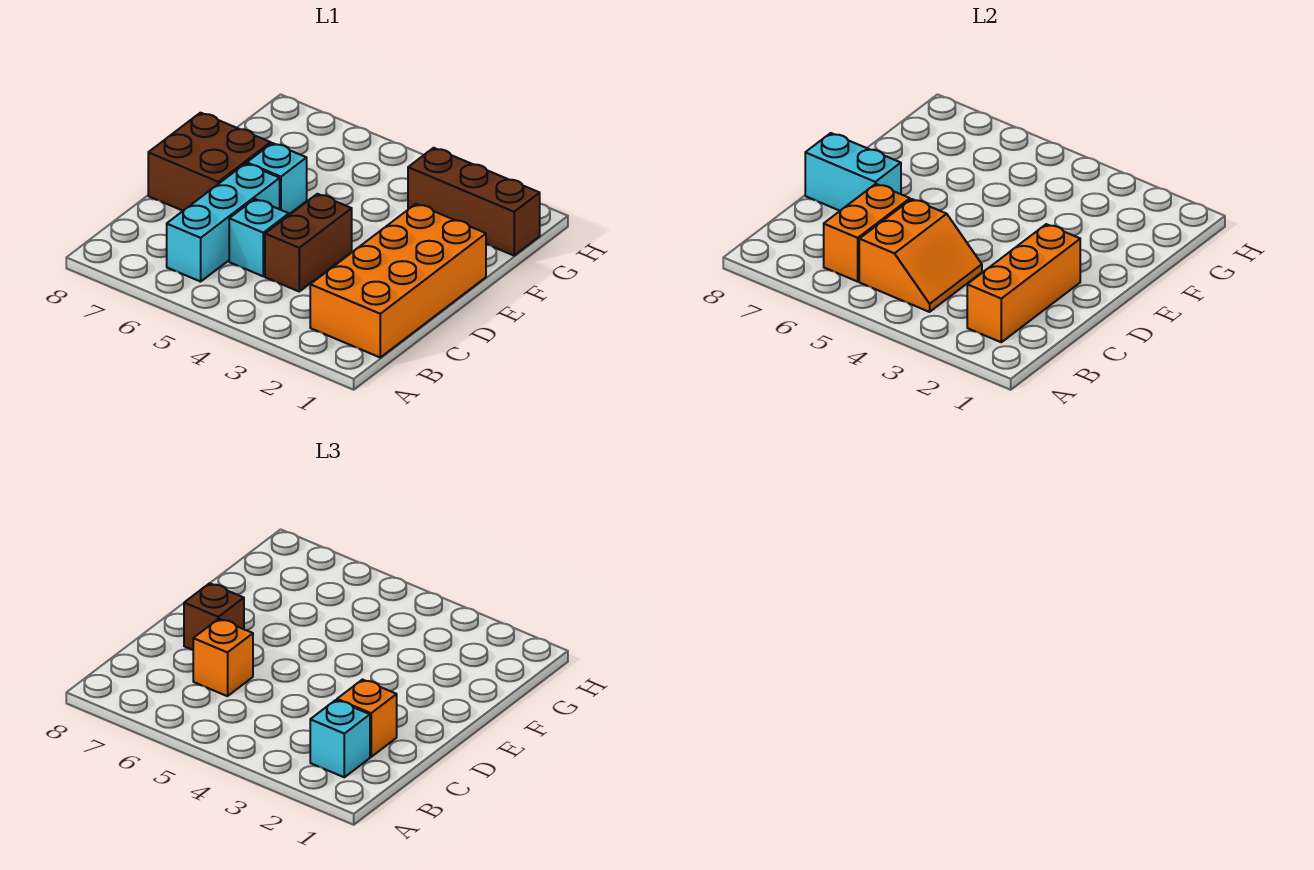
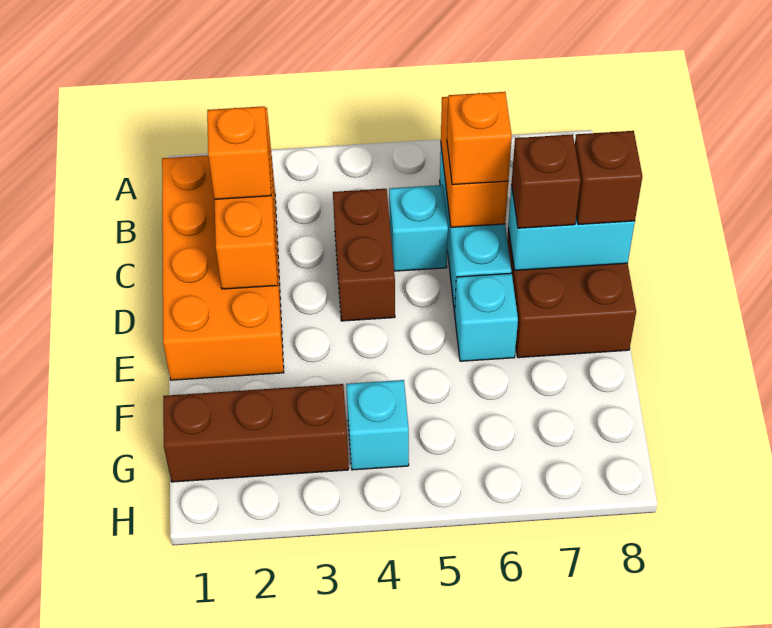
cyan brick B2 level 3 -> cyan brick G4 level 1
orange slope B4:C5 level 2 top 5 -> none
none -> brown brick D8 level 3

